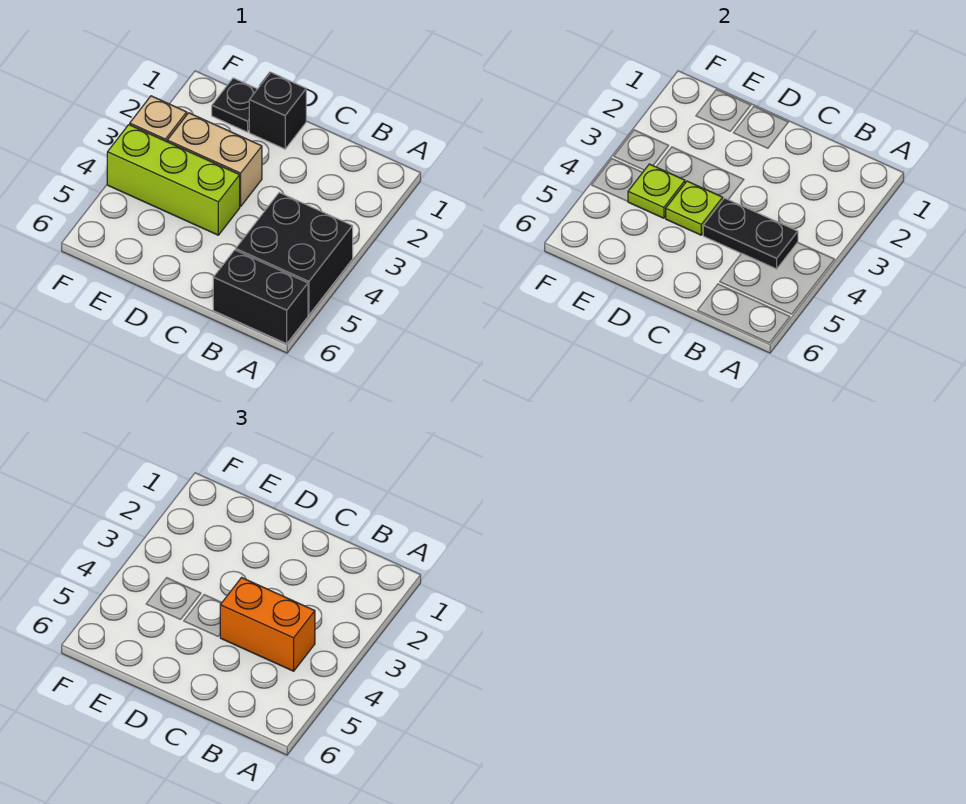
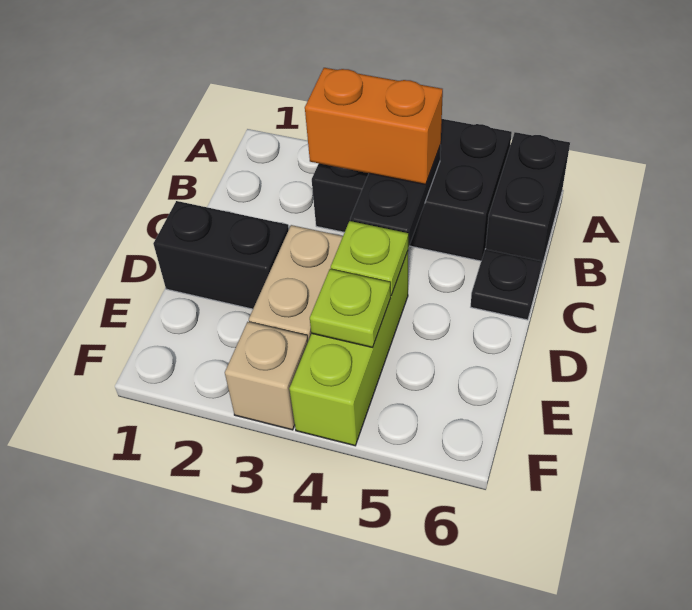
black brick A4:B5 level 1 -> black brick A3:B5 level 1
orange brick B4:C4 level 3 -> orange brick B3:B4 level 3
black brick D1 level 1 -> black brick D1:D2 level 1
black plate E1 level 1 -> black plate C6 level 1

